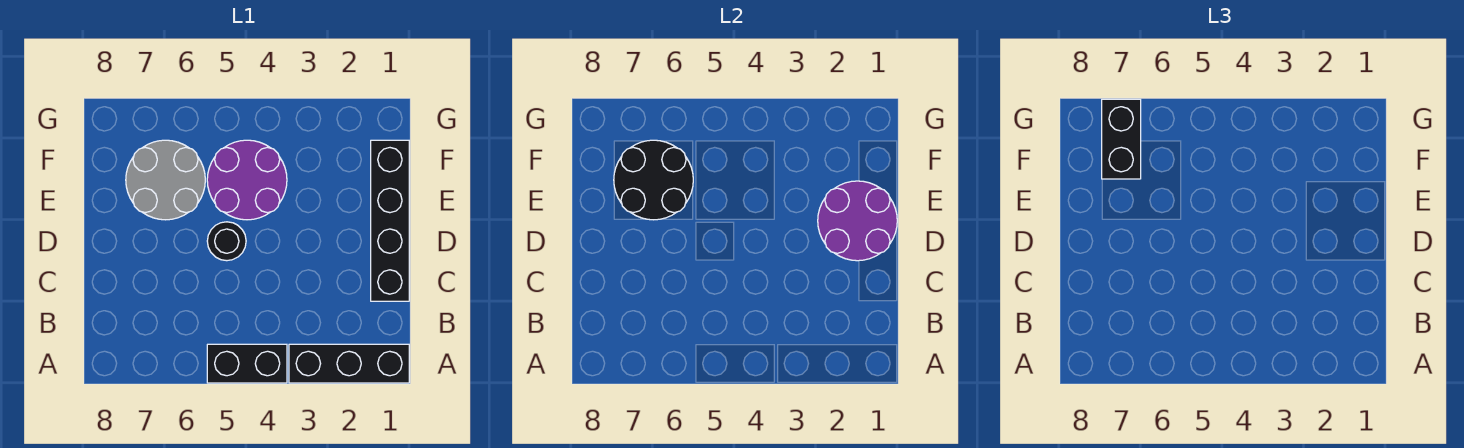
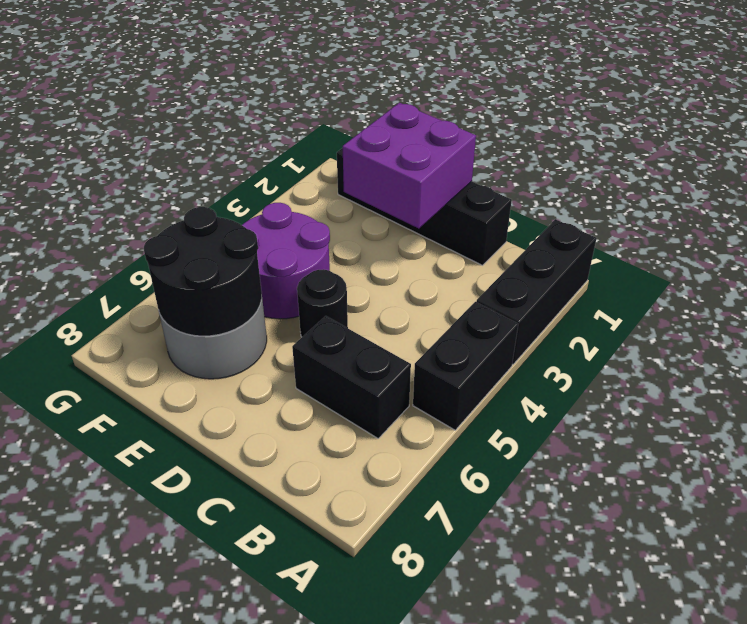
purple round brick D1:E2 level 2 -> purple brick D1:E2 level 2
black brick F7:G7 level 3 -> black brick B6:C6 level 1

